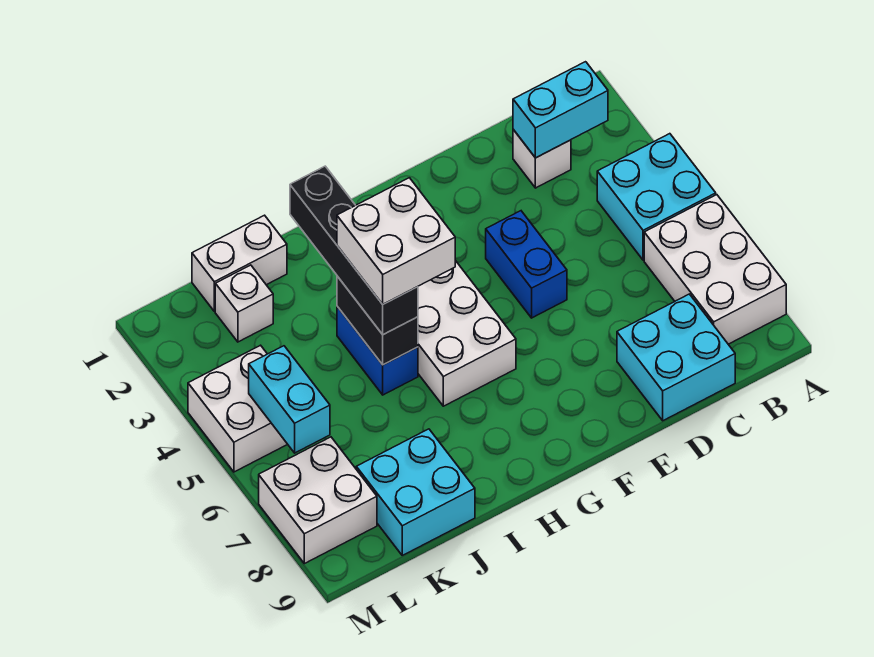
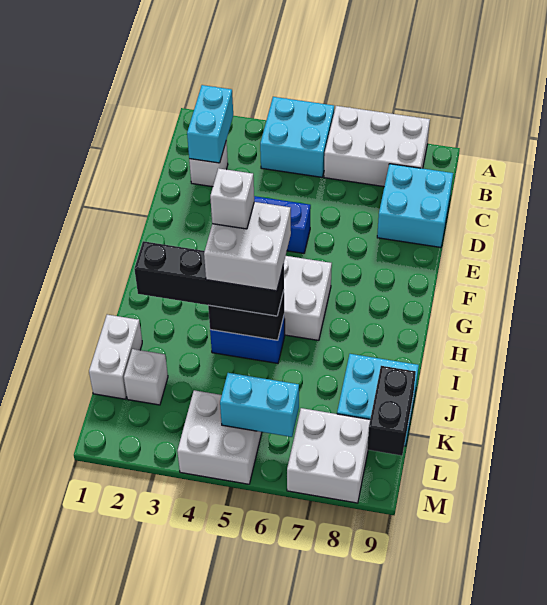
none -> white brick H4 level 5
none -> black brick K9:L9 level 2

